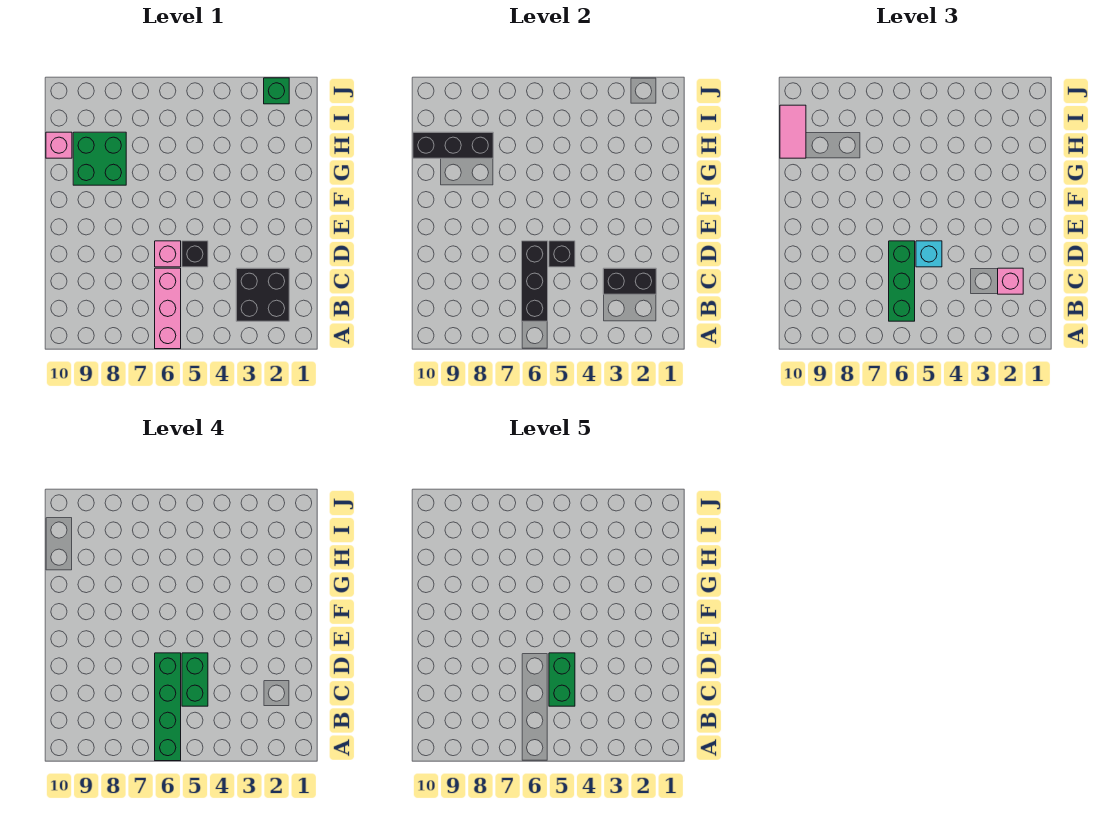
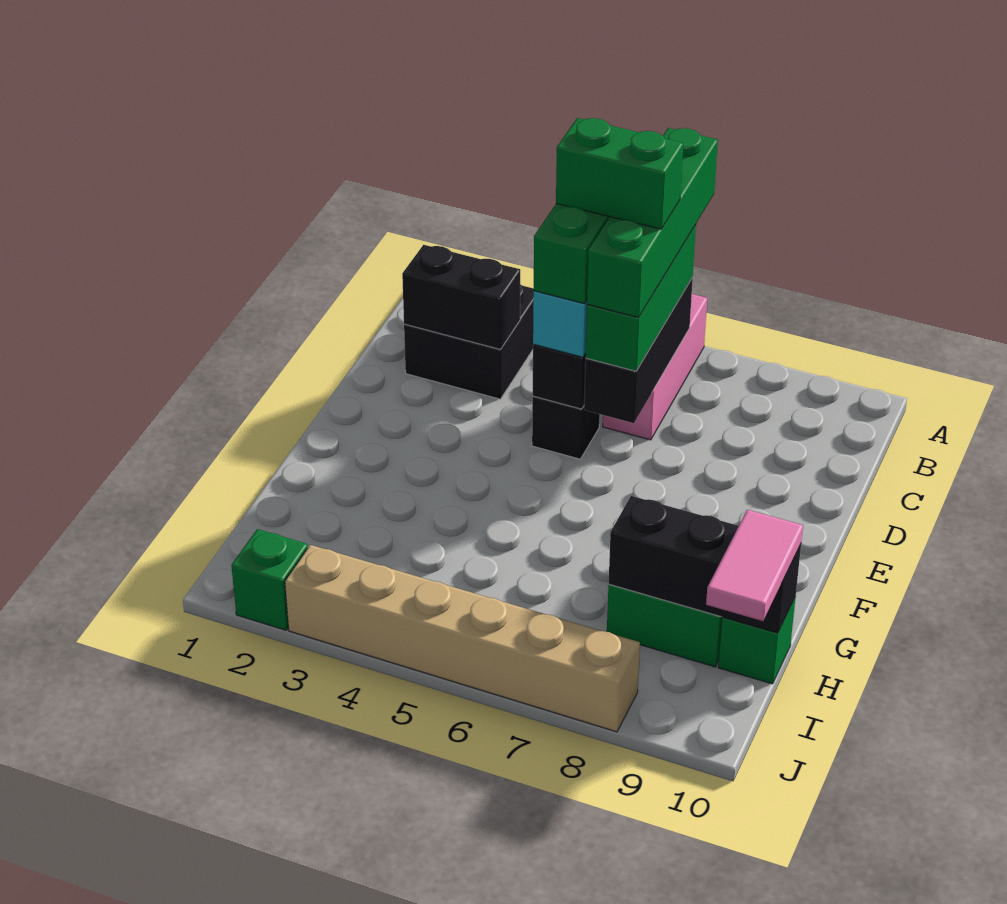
pink brick C2 level 3 -> none
green brick C5:D5 level 5 -> green brick C5:C6 level 5
pink brick D6 level 1 -> none
pink brick H10 level 1 -> green brick H10 level 1
none -> tan brick J3:J8 level 1

